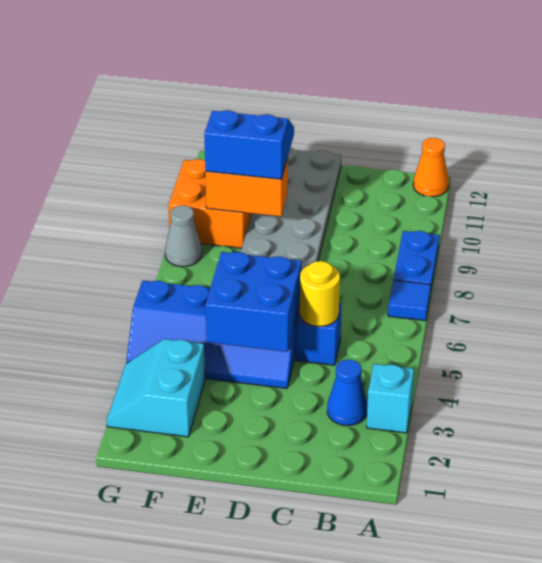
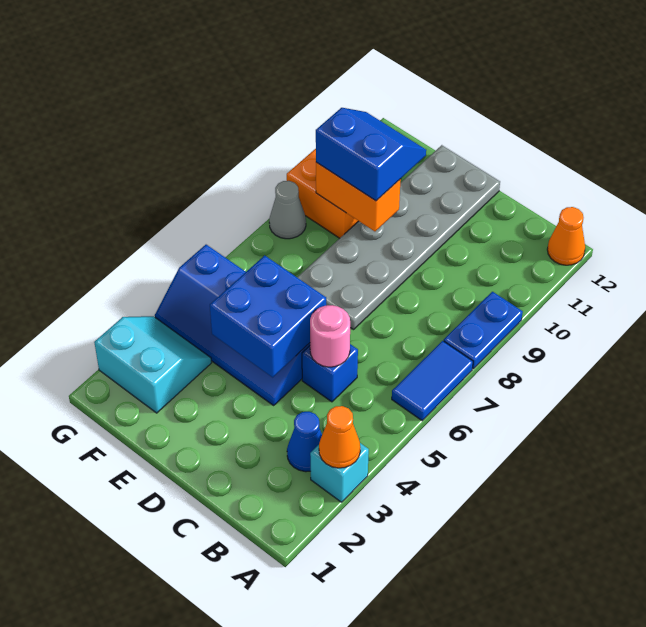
none -> orange cone A3 level 2
blue tile A7 level 1 -> blue tile A6:A7 level 1
yellow round brick C5 level 2 -> pink round brick C5 level 2
cyan slope F2:G3 level 1 top F -> cyan slope F2:G3 level 1 top 2

